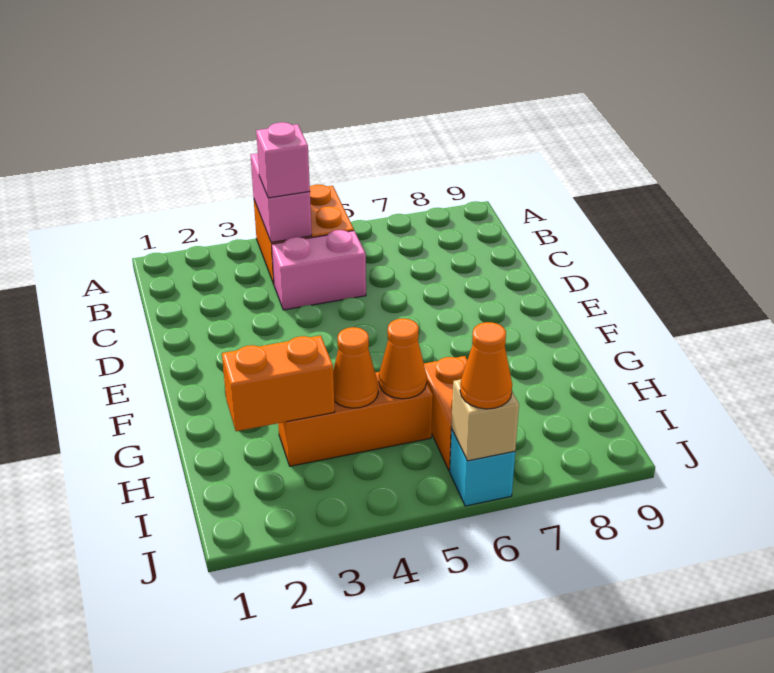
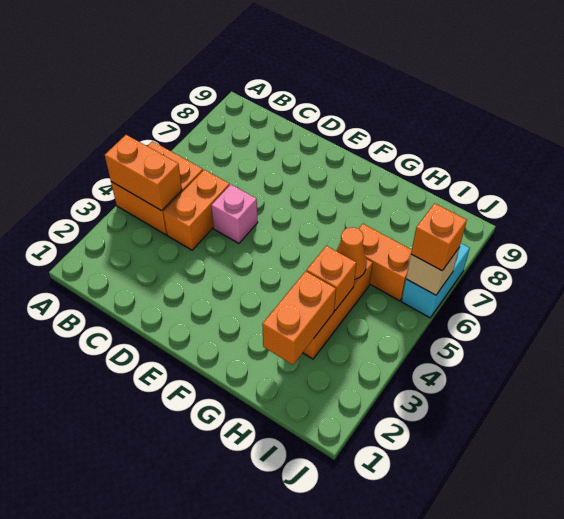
pink brick A4:B4 level 2 -> orange brick A4:B4 level 2
pink brick B4 level 3 -> pink brick D5 level 1
pink brick C4:C5 level 1 -> orange brick C4:C5 level 1
orange cone H4 level 2 -> orange brick H4 level 2
cyan brick J6 level 1 -> cyan brick J6:J7 level 1
orange cone J6 level 3 -> orange brick J6 level 3

